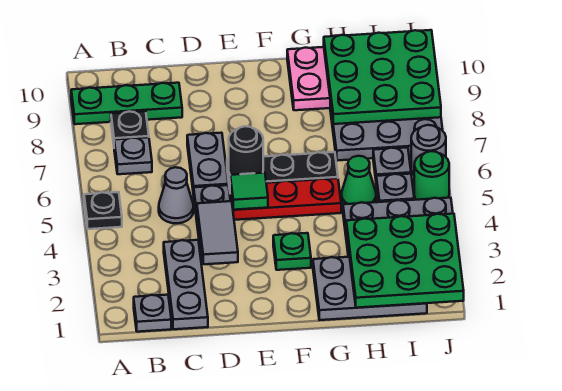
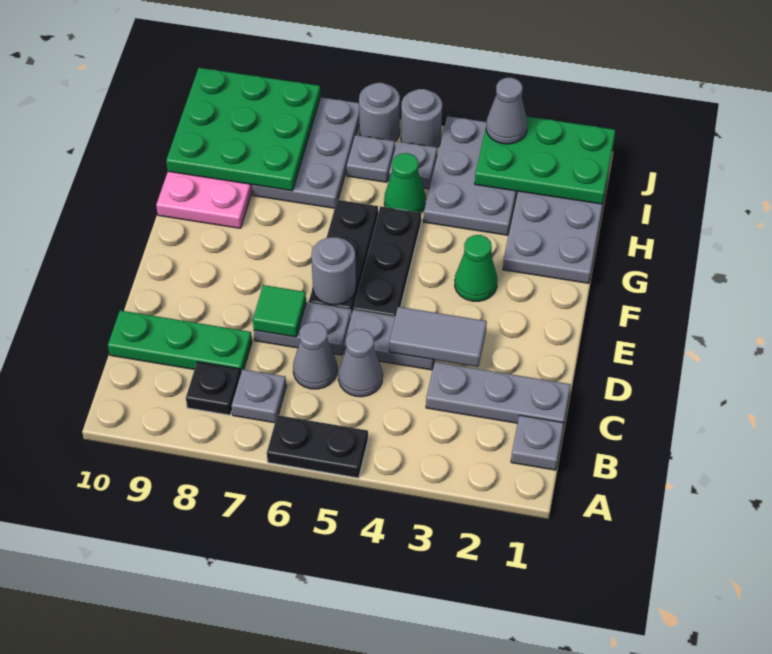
black plate A5 level 1 -> black plate A5:A6 level 1
green plate A9:C9 level 1 -> green plate C8:C10 level 1
none -> grey cone C6 level 1
red plate E5:G5 level 1 -> black plate E5:G5 level 1
green tile E5 level 2 -> green tile D7 level 2
black round brick E6 level 2 -> grey round brick E6 level 2
green plate F3 level 1 -> green cone F3 level 1
green plate H1:J3 level 2 -> green plate I1:J3 level 2
none -> grey cone J3 level 3
green round brick J5 level 1 -> grey round brick J5 level 1

